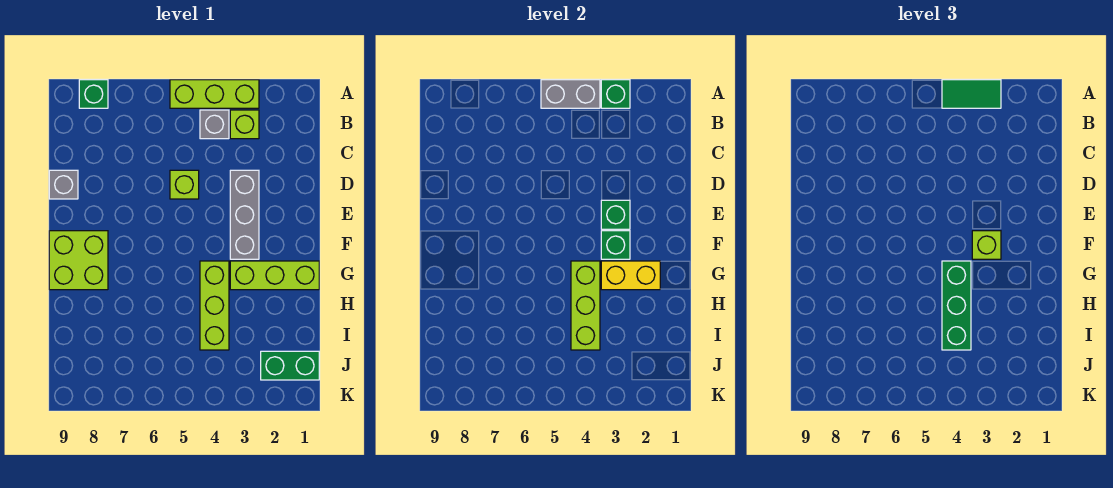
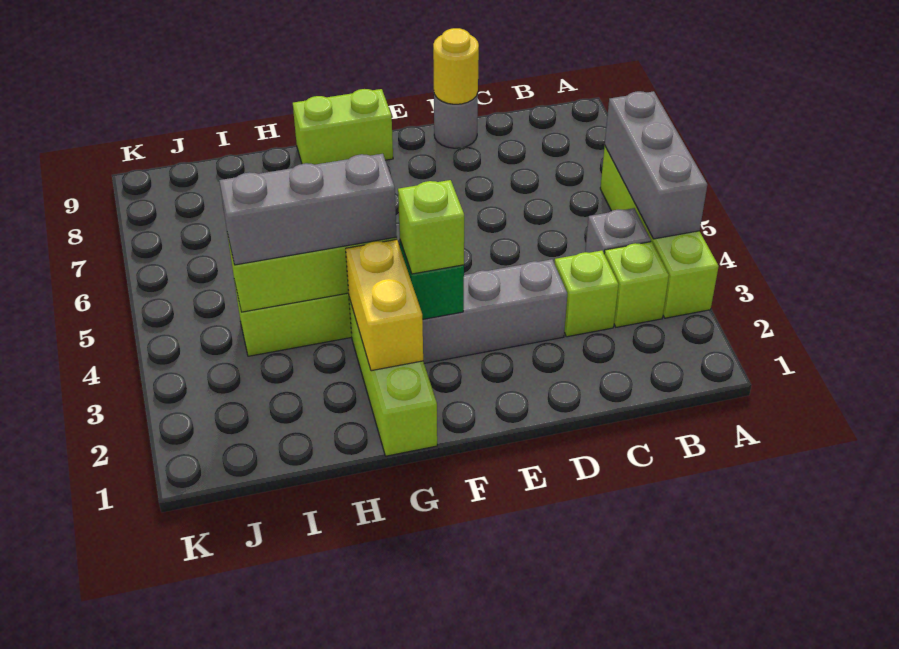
lime brick A3:A5 level 1 -> lime brick A3:A6 level 1
green brick A3 level 2 -> none
green tile A3:A4 level 3 -> none
grey brick A4:A5 level 2 -> grey brick A4:A6 level 2
green brick A8 level 1 -> none
lime brick D5 level 1 -> lime brick C3 level 1
grey brick D9 level 1 -> grey round brick D9 level 1
none -> yellow round brick D9 level 2
green brick E3 level 2 -> none
lime brick F8:G9 level 1 -> lime brick F9:G9 level 1
green brick G4:I4 level 3 -> grey brick G4:I4 level 3
green brick J1:J2 level 1 -> none

